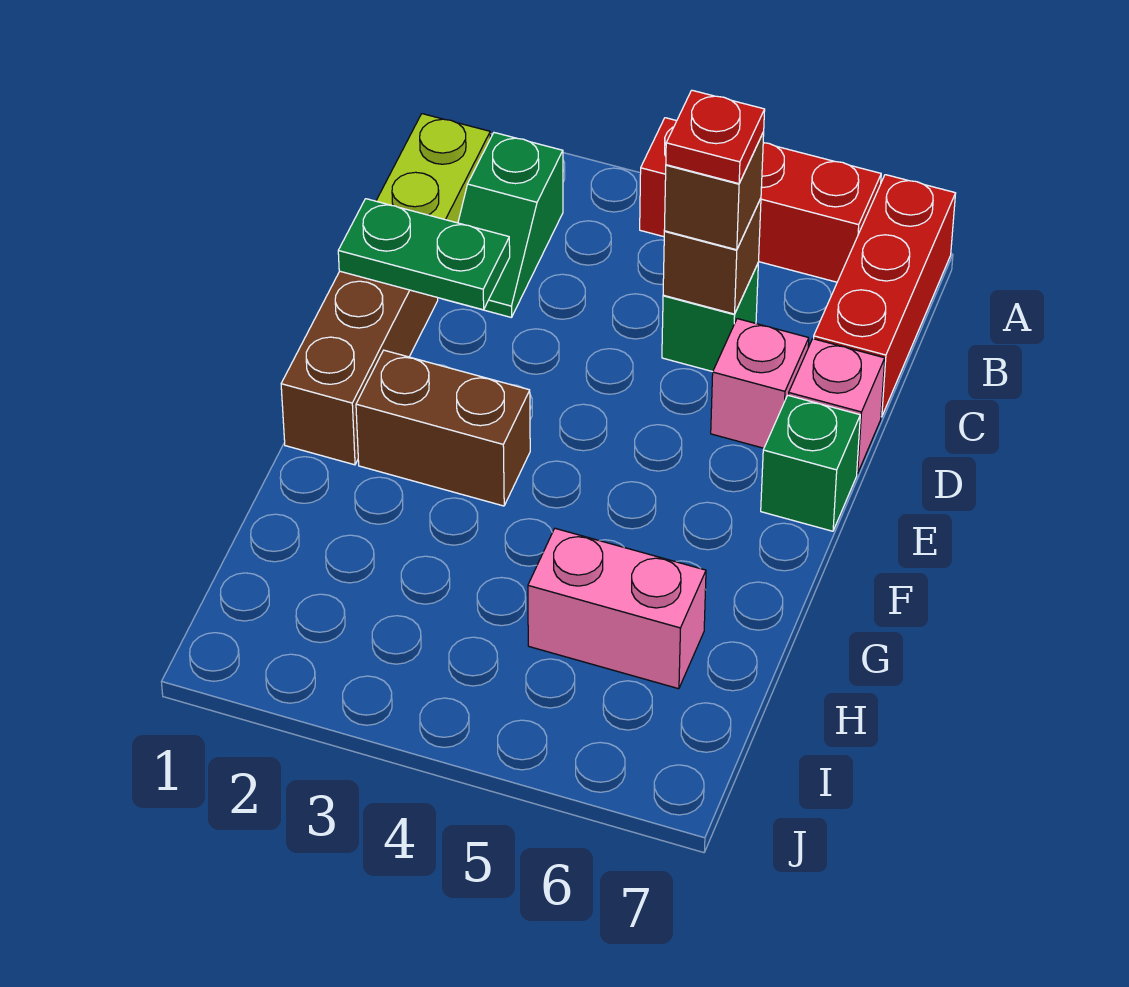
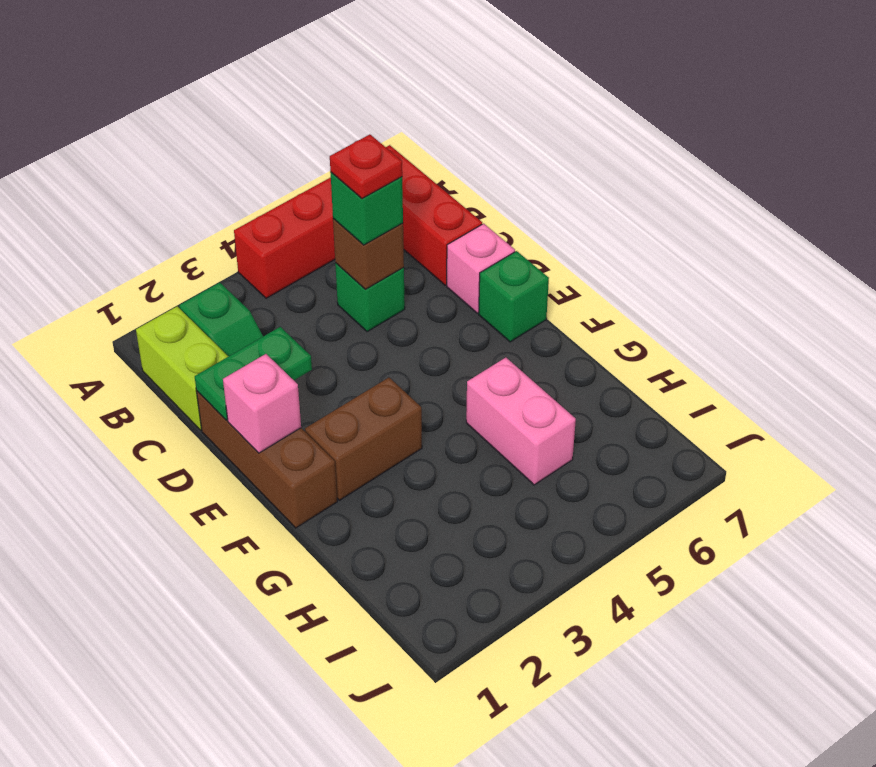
brown brick C5 level 3 -> green brick C5 level 3
pink brick D6 level 1 -> pink brick E1 level 2
pink brick H5:H6 level 1 -> pink brick G5:H5 level 1

